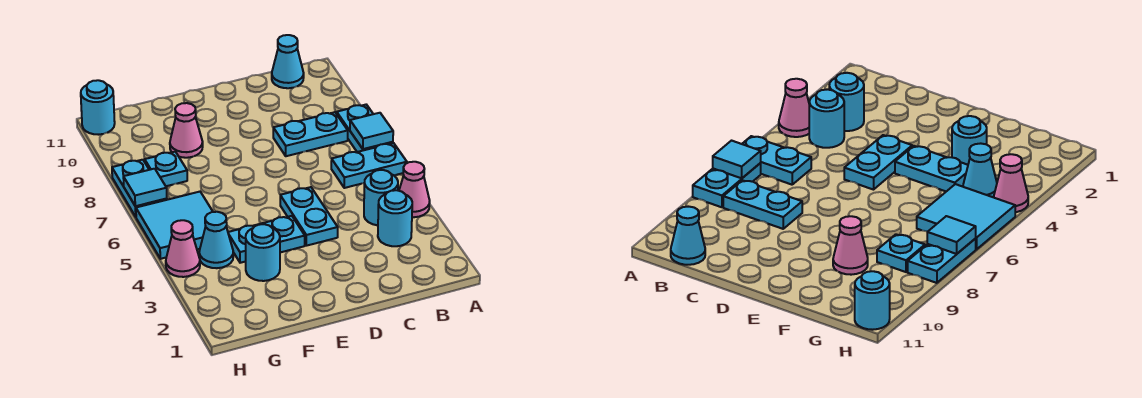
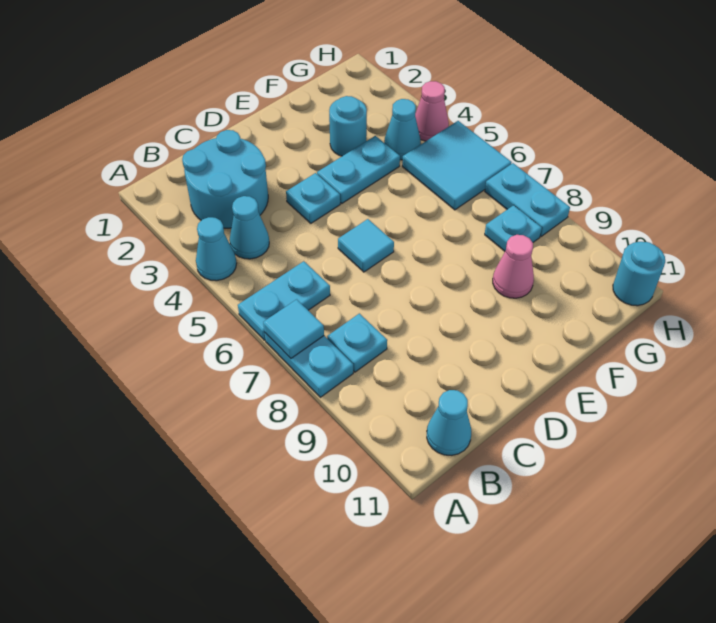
pink cone A4 level 1 -> cyan cone A4 level 1
cyan round brick B3 level 1 -> cyan round brick B2:C3 level 1
cyan round brick B4 level 1 -> cyan cone B4 level 1
cyan plate B8:C8 level 1 -> cyan plate B8 level 1
cyan plate D4:D5 level 1 -> cyan plate D4 level 1
cyan tile H7 level 2 -> cyan tile D6 level 1

